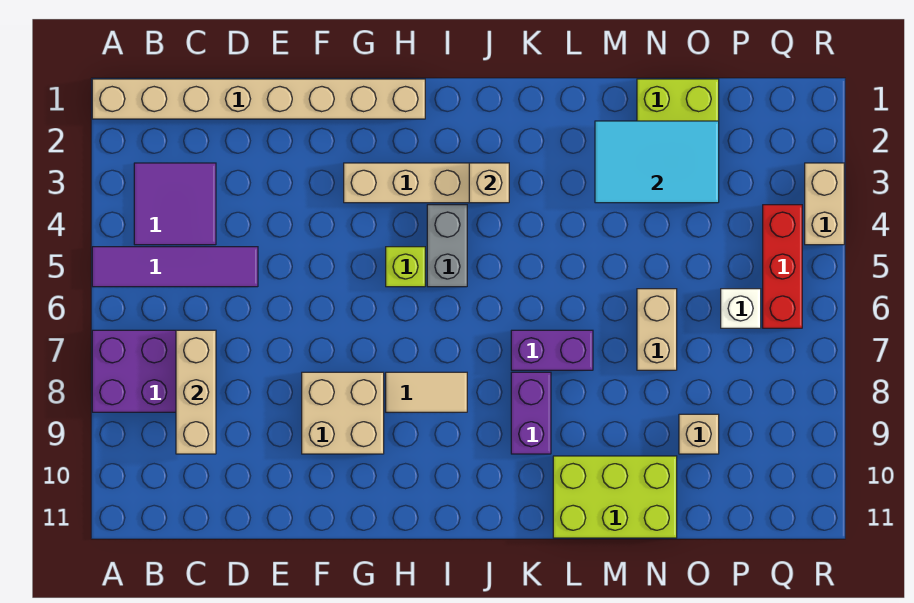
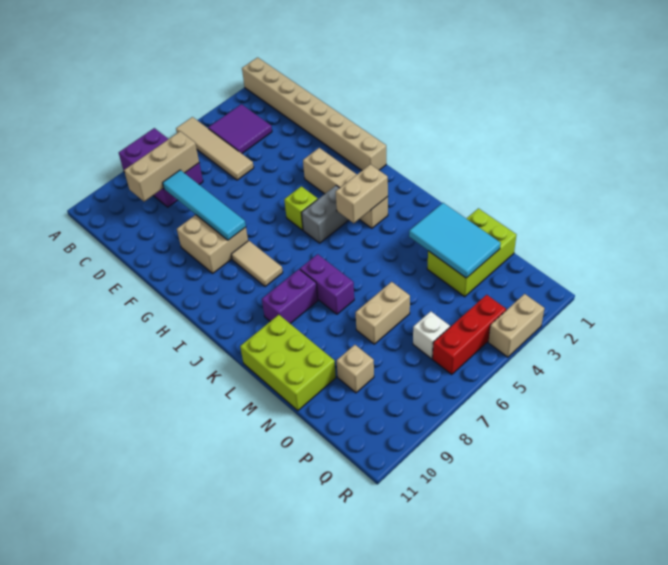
purple tile A5:D5 level 1 -> tan tile A5:D5 level 1
none -> cyan tile D8:G8 level 2
tan brick J3 level 2 -> tan brick J3:J4 level 2

